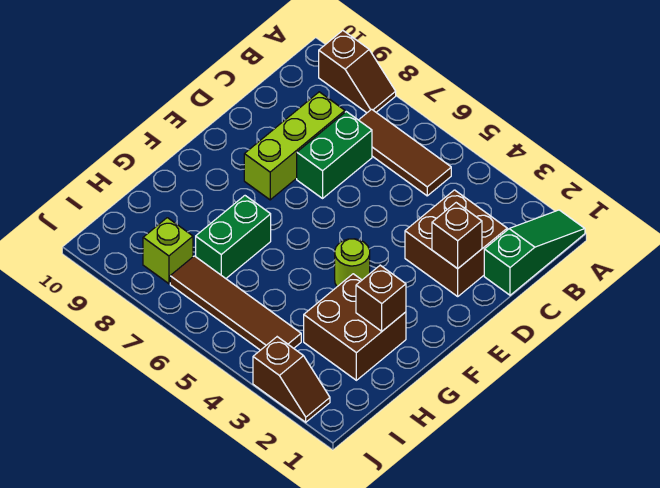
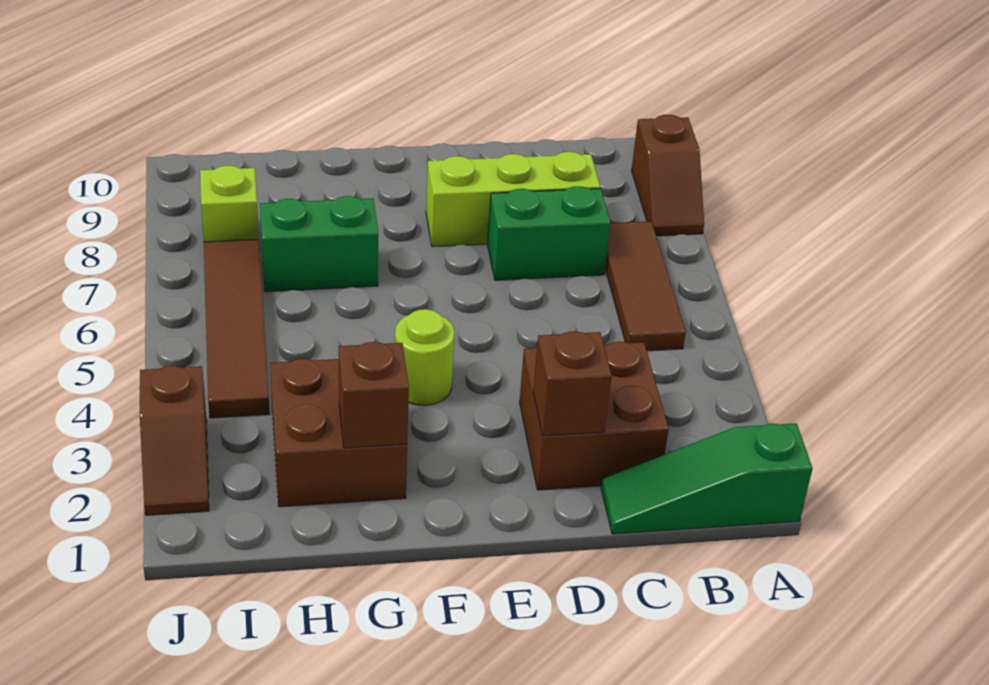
green slope A1:C1 level 1 top C -> green slope A1:C1 level 1 top A

